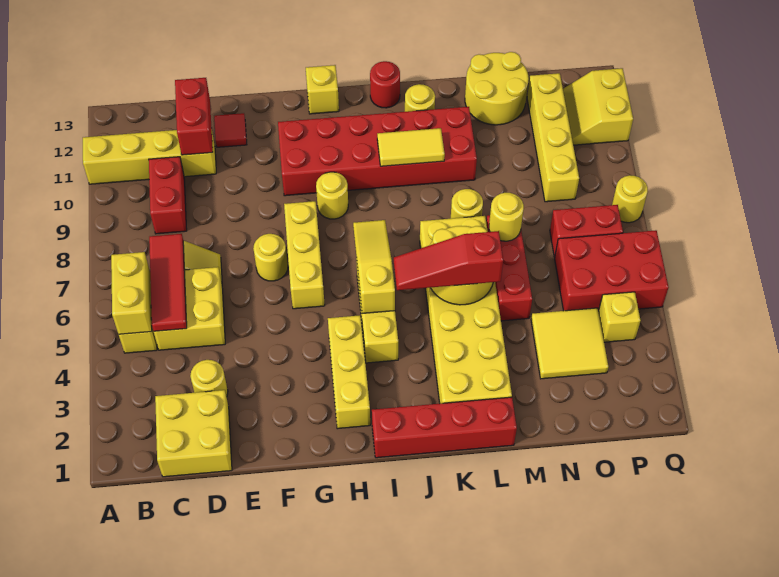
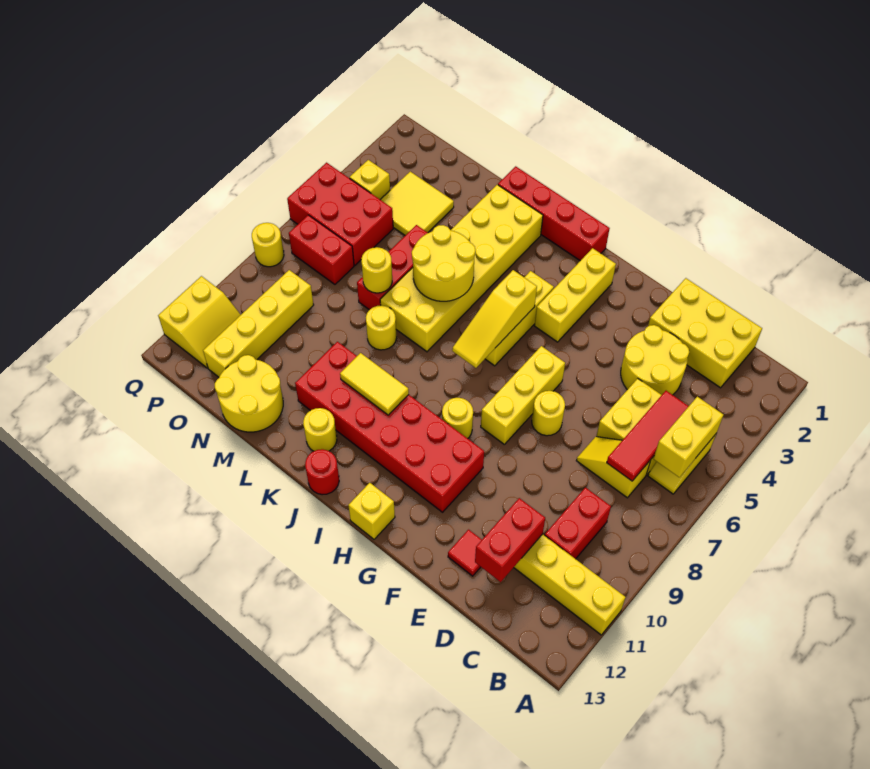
yellow brick C1:D2 level 1 -> yellow brick C1:E2 level 1
yellow round brick D3 level 1 -> yellow round brick D3:E4 level 1
red slope J5:L5 level 3 top L -> none

